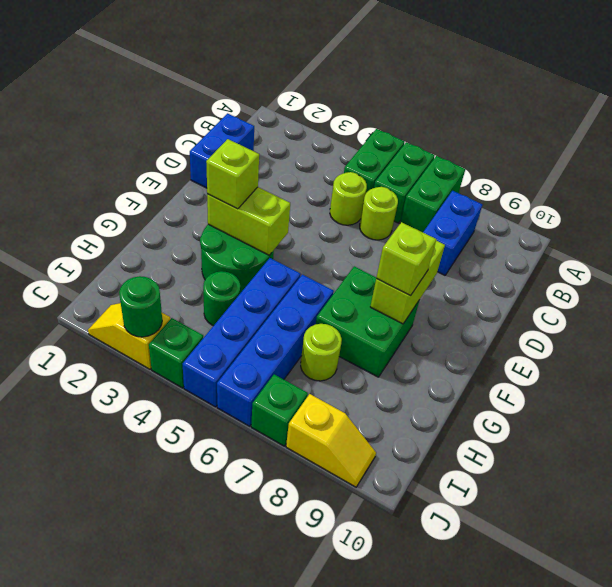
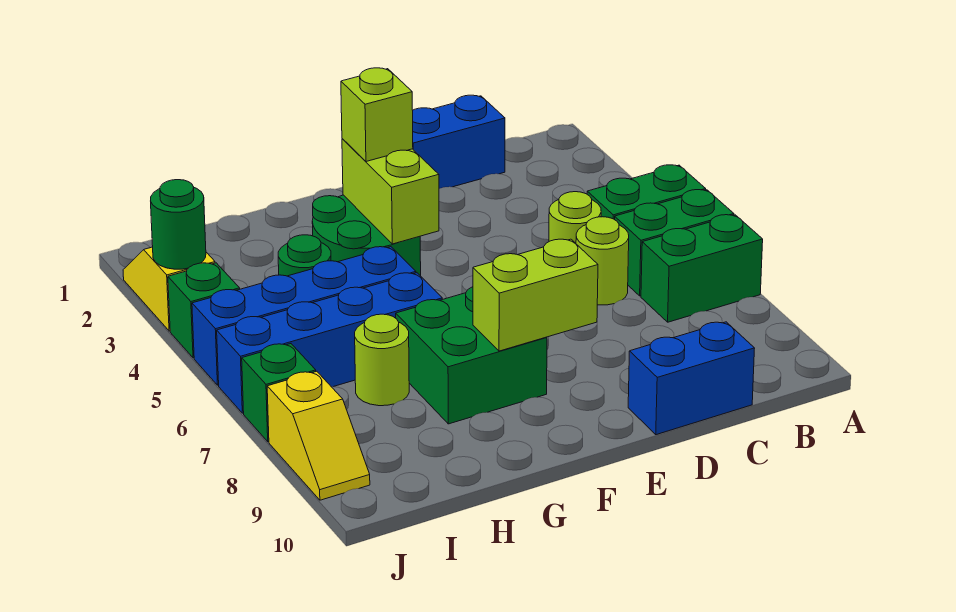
blue brick B8:C8 level 1 -> blue brick C10:D10 level 1
lime brick F8 level 3 -> none

